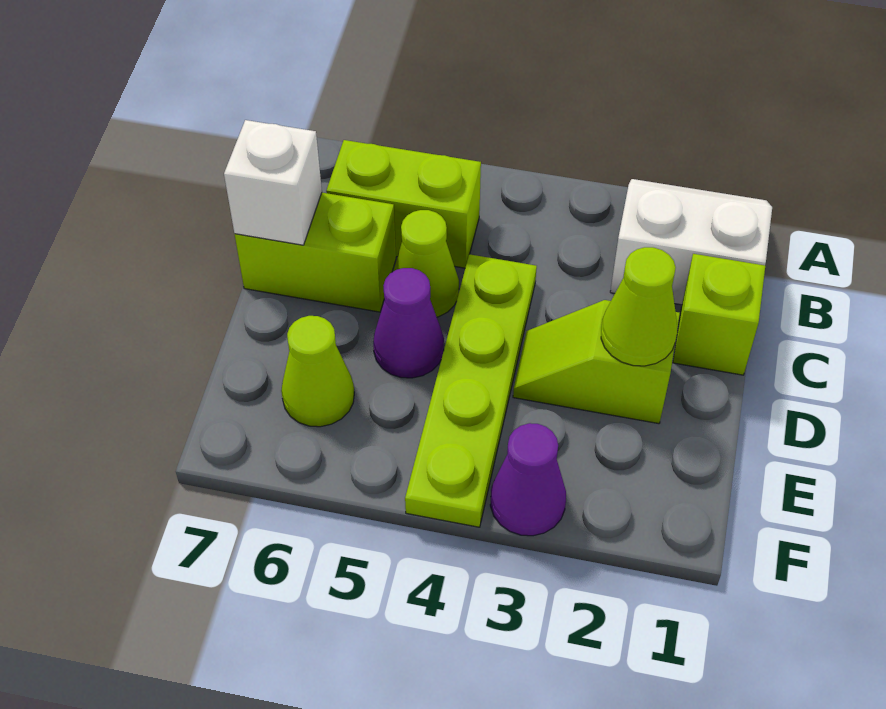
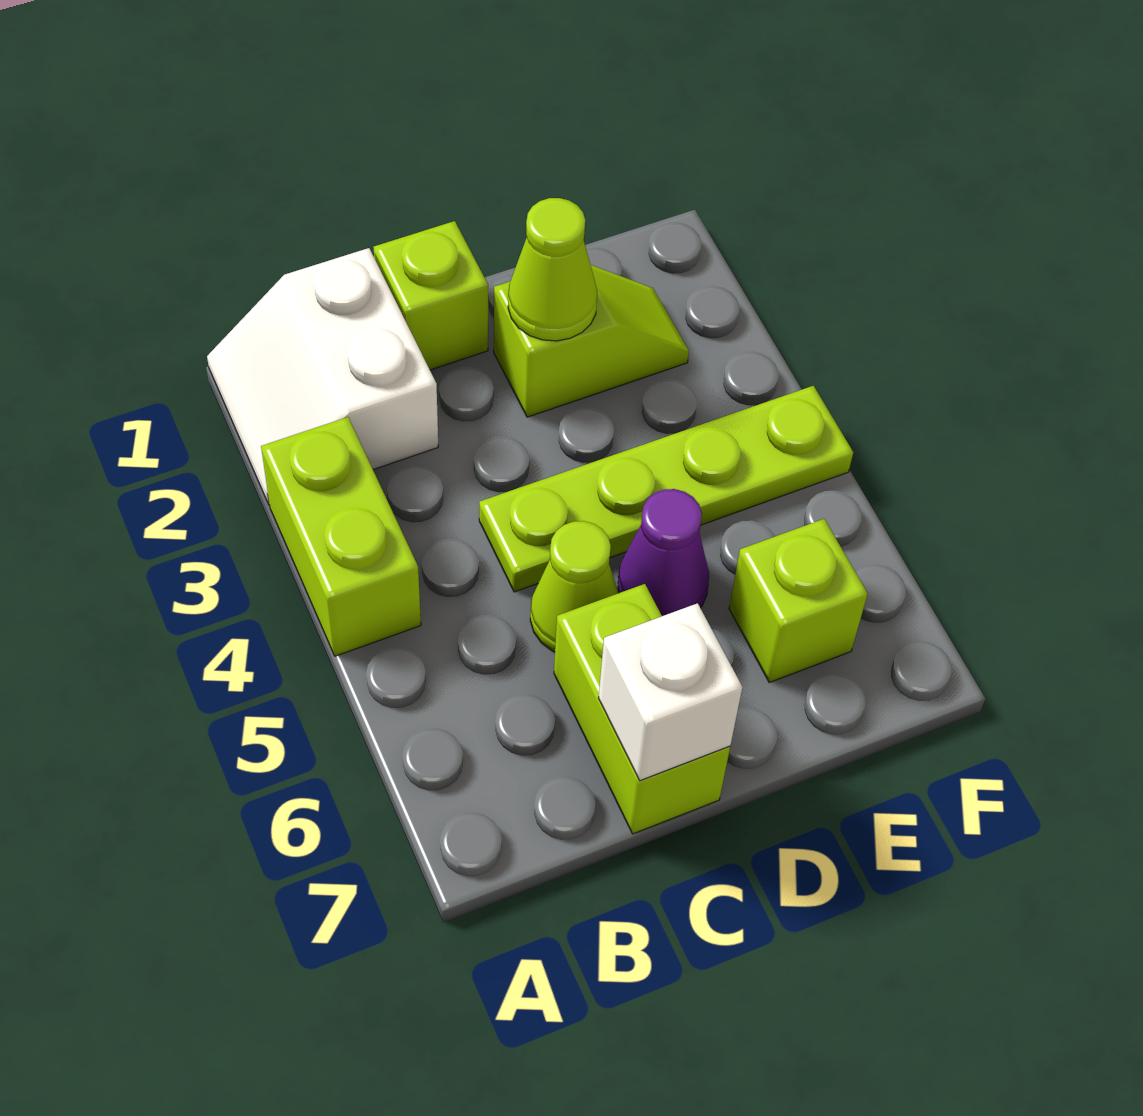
lime brick B5:B6 level 1 -> lime brick A3:A4 level 1
lime slope D2:D3 level 1 top 2 -> lime slope D2:E2 level 1 top D
lime cone E6 level 1 -> lime brick E6 level 1
purple cone F3 level 1 -> none

